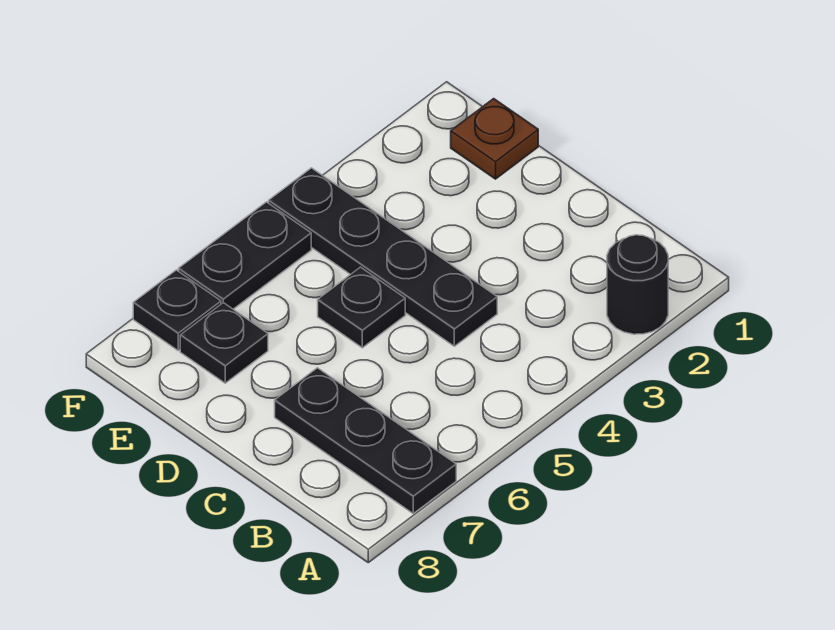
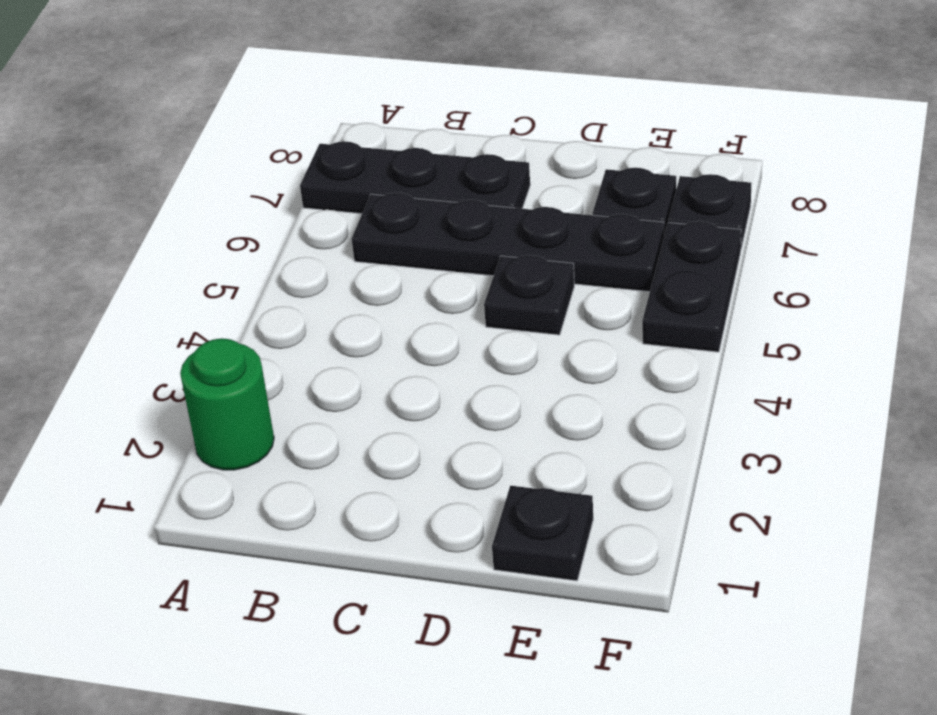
black round brick A2 level 1 -> green round brick A2 level 1
black plate C4:F4 level 1 -> black plate B6:E6 level 1
brown plate E1 level 1 -> black plate E1 level 1

